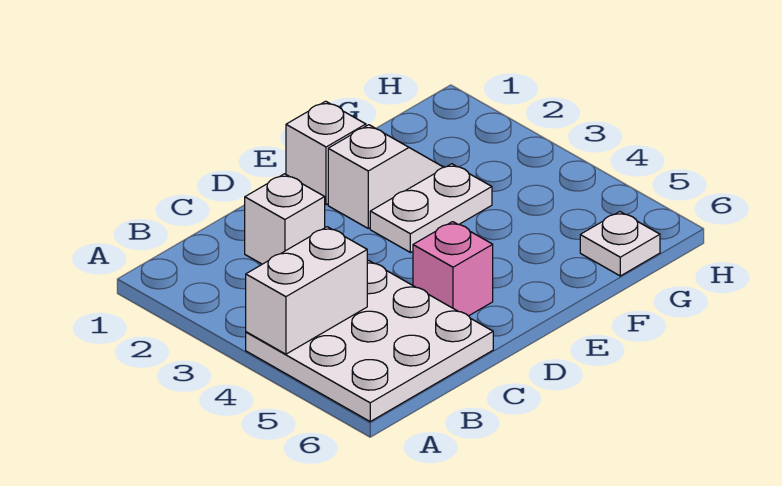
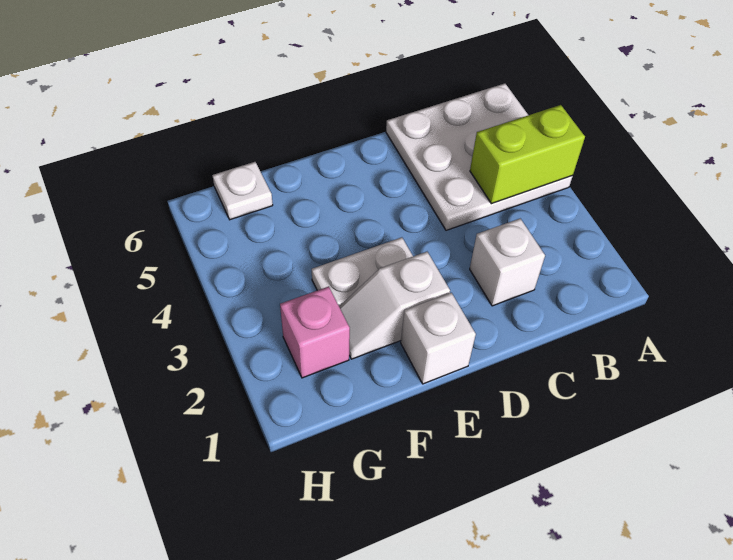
white brick A4:B4 level 2 -> lime brick A4:B4 level 2
pink brick D5 level 1 -> pink brick G2 level 1

